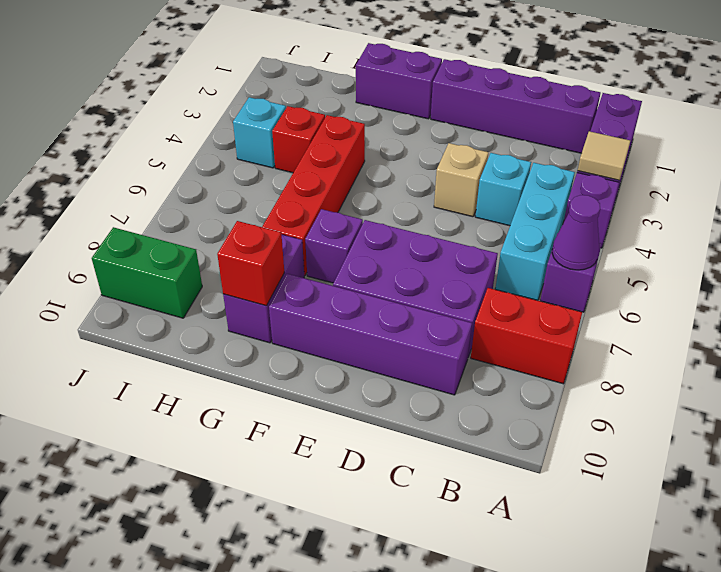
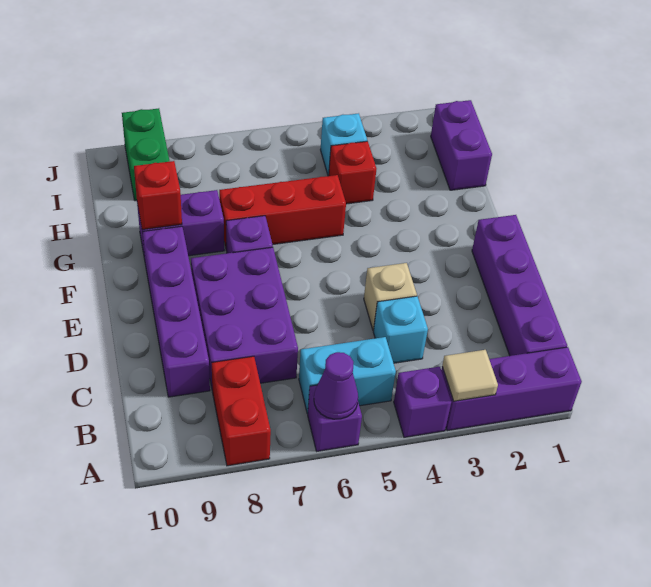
cyan brick B4:B6 level 1 -> cyan brick B5:B6 level 1
purple brick F1:G1 level 1 -> purple brick H1:I1 level 1
red brick G4:G7 level 1 -> red brick G5:G7 level 1

